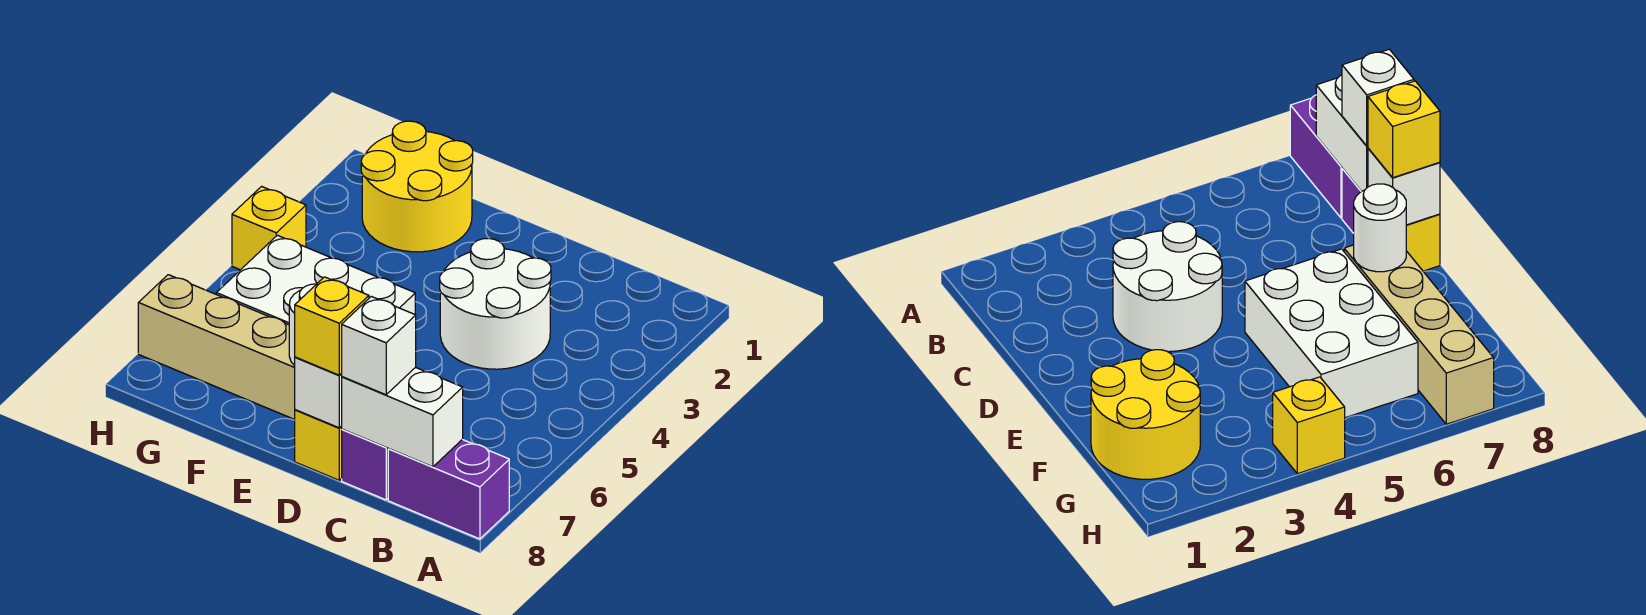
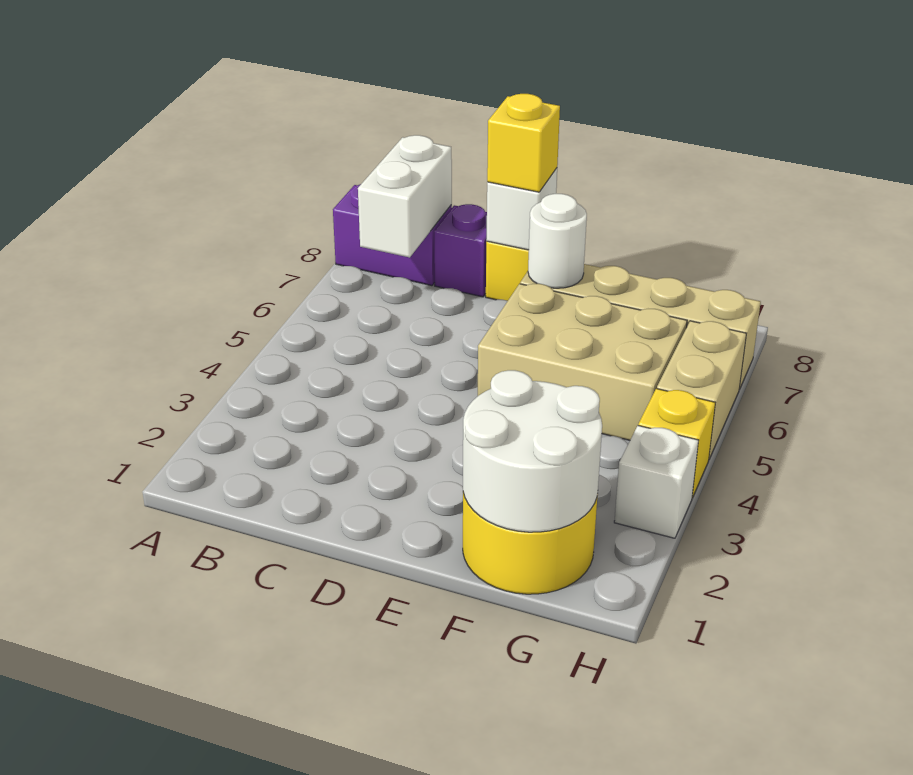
white brick B8:C8 level 2 -> white brick B7:B8 level 2
white round brick C3:D4 level 1 -> white round brick F1:G2 level 2
white brick C8 level 3 -> white brick H3 level 1
white brick E5:G6 level 1 -> tan brick E5:G6 level 1
none -> tan brick H5:H6 level 1

